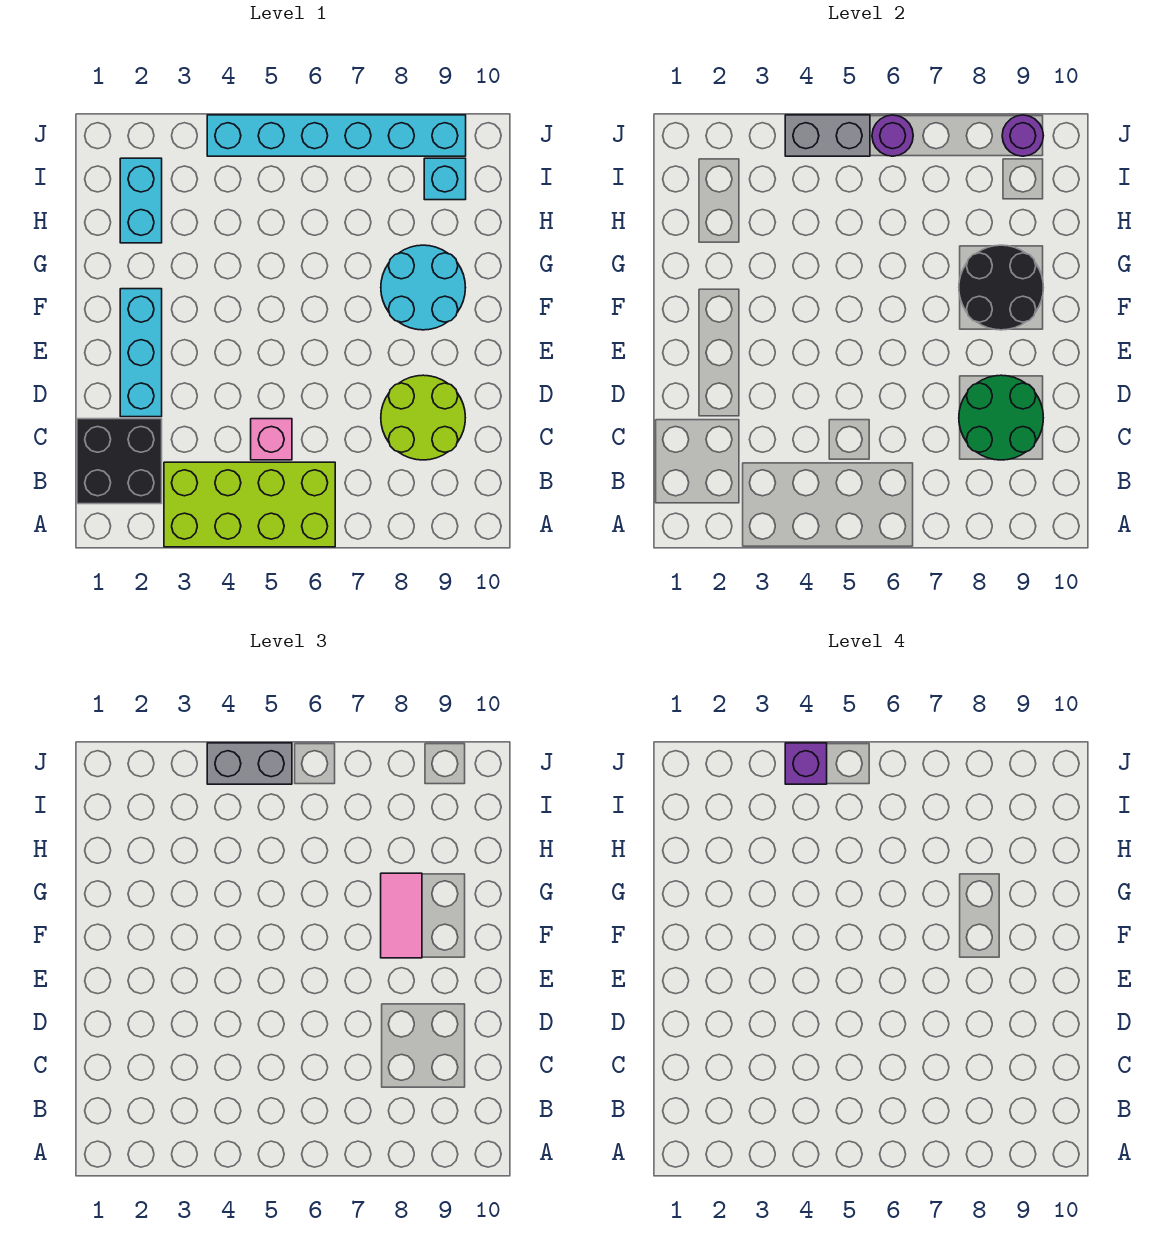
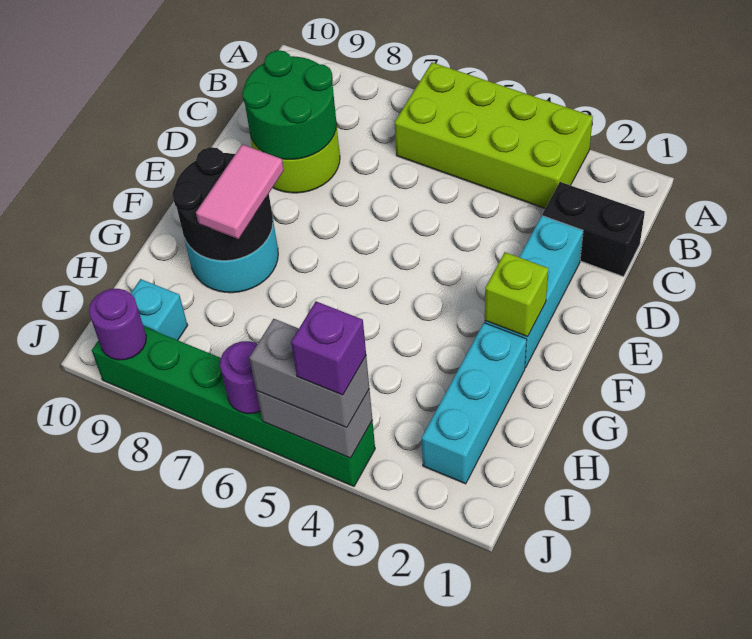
black brick B1:C2 level 1 -> black brick C1:C2 level 1
pink brick C5 level 1 -> none
none -> lime brick F2 level 2
cyan brick H2:I2 level 1 -> cyan brick G2:I2 level 1
cyan brick J4:J9 level 1 -> green brick J4:J9 level 1

